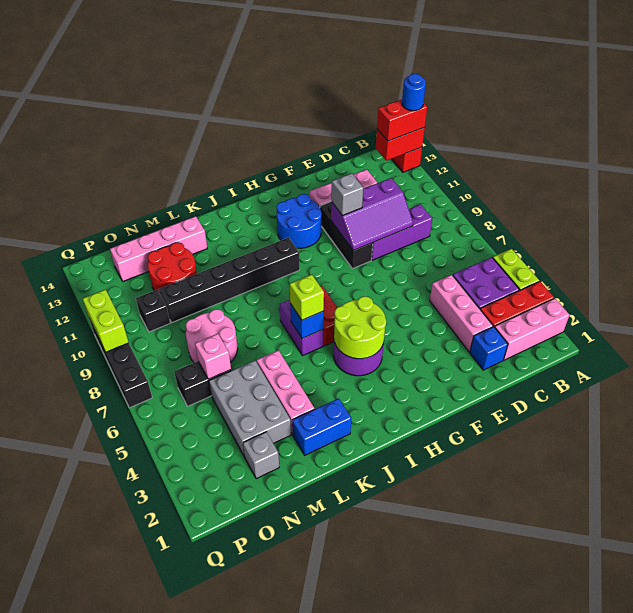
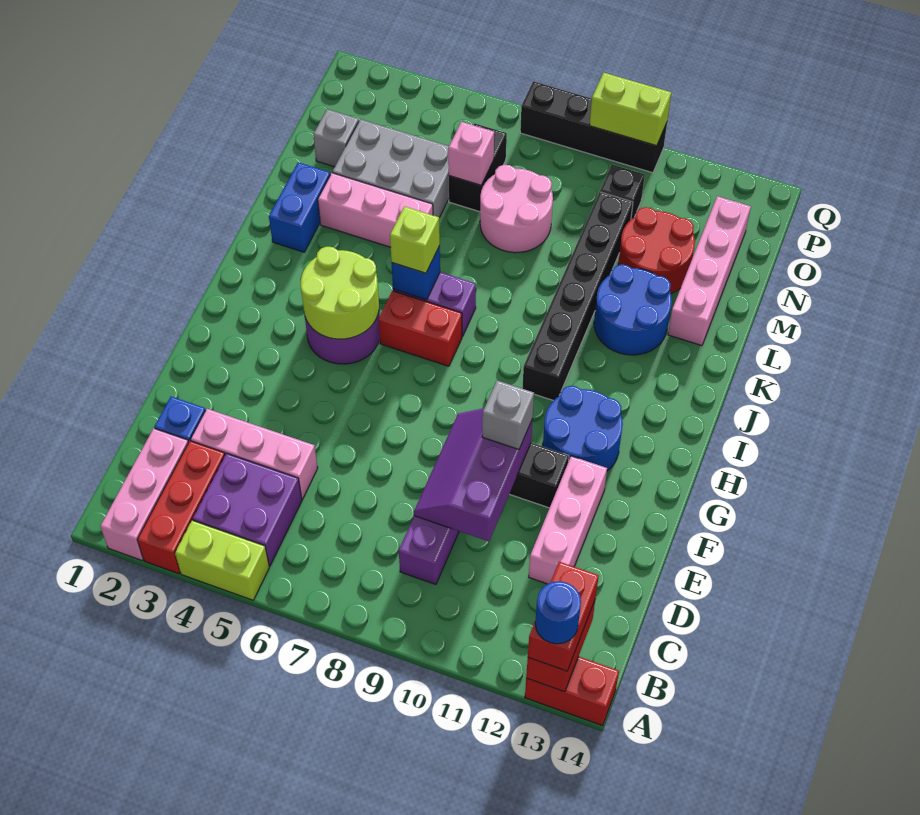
none -> blue round brick K11:L12 level 1

